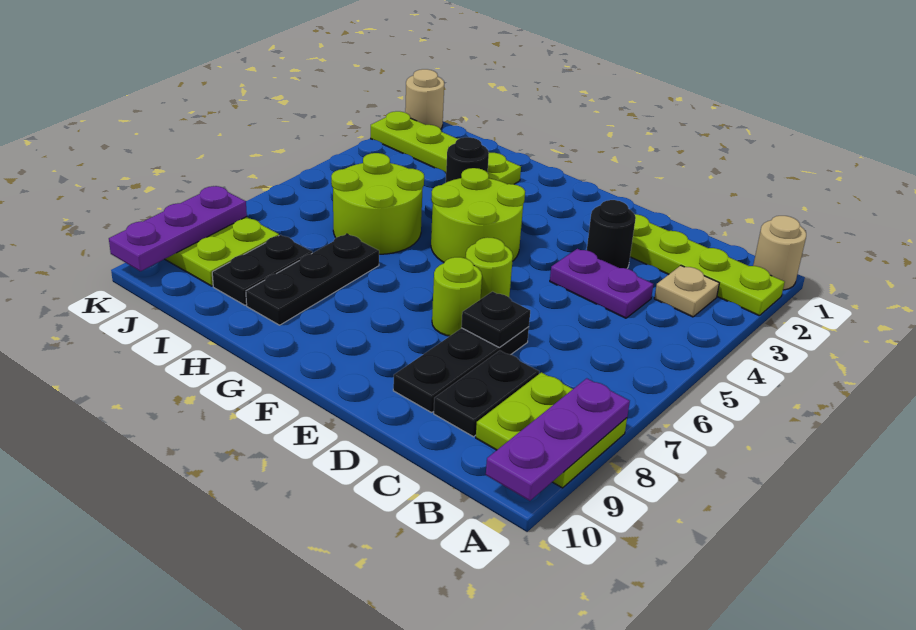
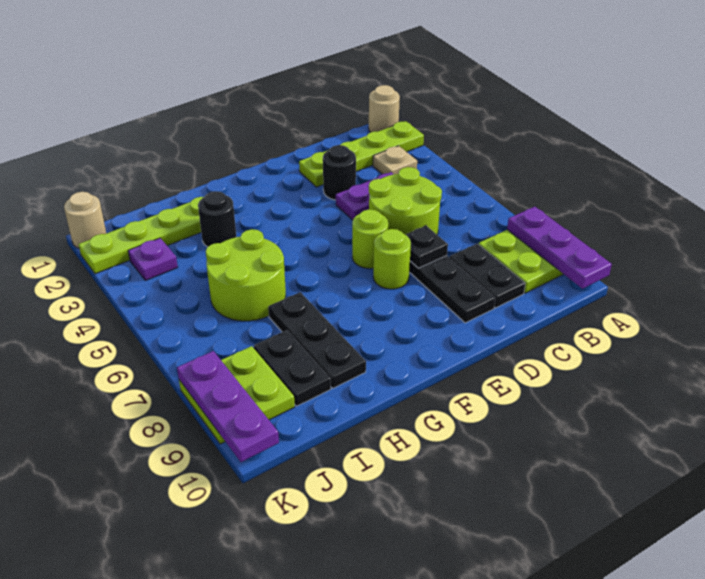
lime round brick F4:G5 level 1 -> lime round brick C5:D6 level 1
none -> purple plate J3 level 1

